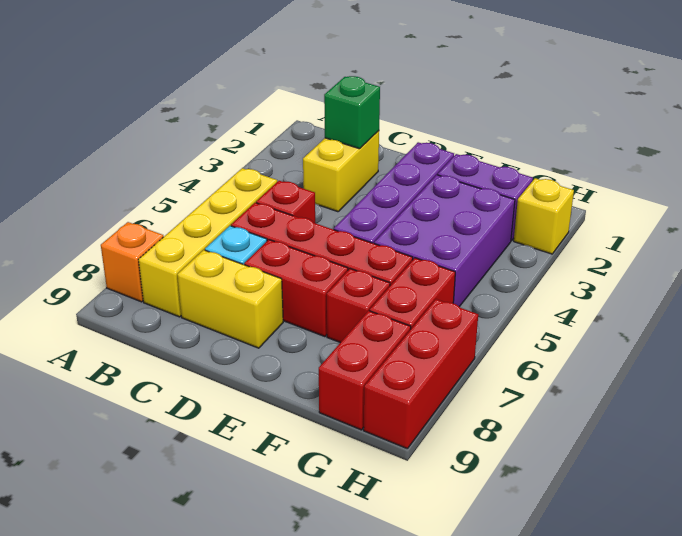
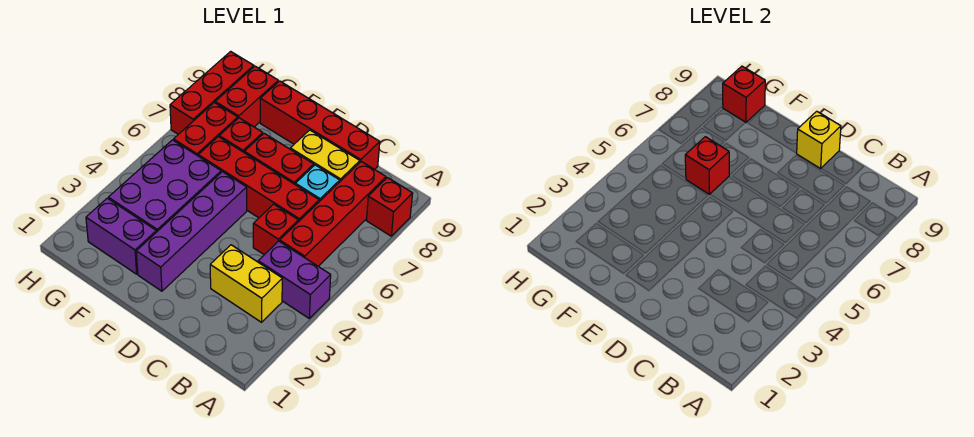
none -> purple brick A4:B4 level 1
orange brick A8 level 1 -> red brick A8 level 1
yellow brick B5:B8 level 1 -> red brick B5:B8 level 1
yellow brick C2:C3 level 1 -> yellow brick B3:C3 level 1
green brick C2 level 2 -> none
none -> red brick C9:F9 level 1
none -> red brick F6 level 2
none -> red brick G9 level 2
yellow brick H2 level 1 -> yellow brick D9 level 2

